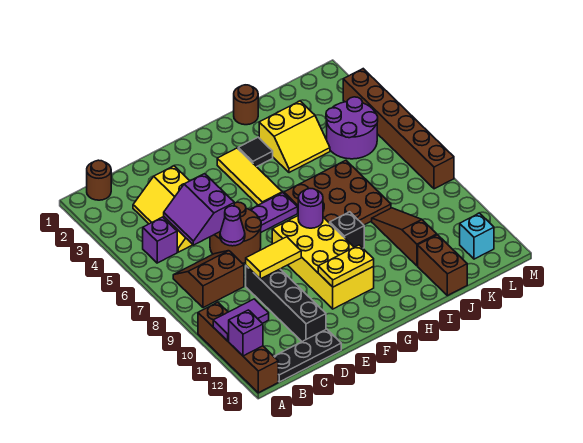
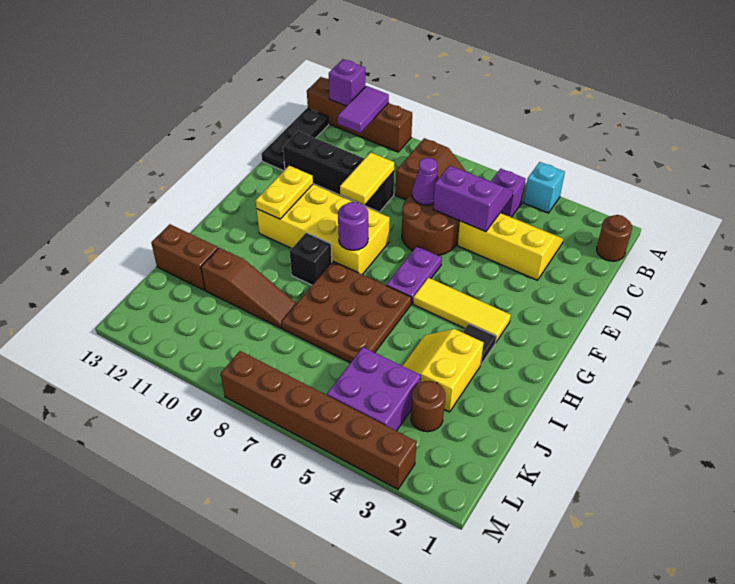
brown round brick I1 level 1 -> brown round brick K3 level 1
purple round brick K4:L5 level 1 -> purple brick K4:L5 level 1
cyan brick L12 level 1 -> cyan brick A4 level 1

